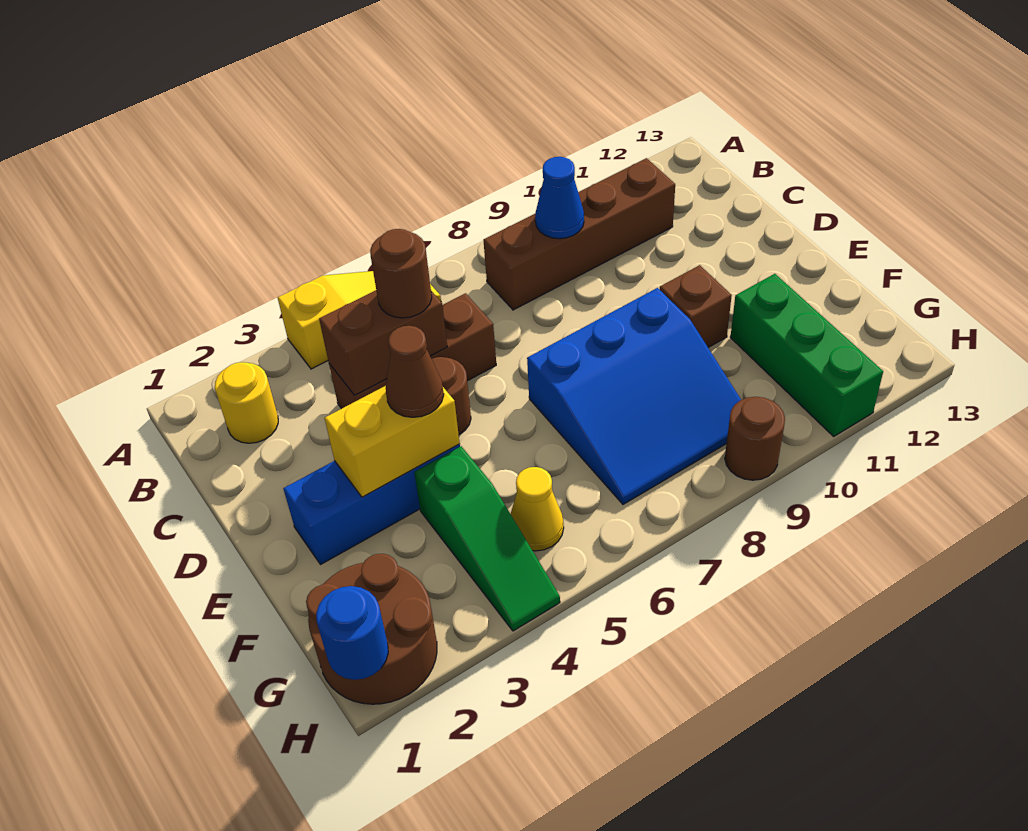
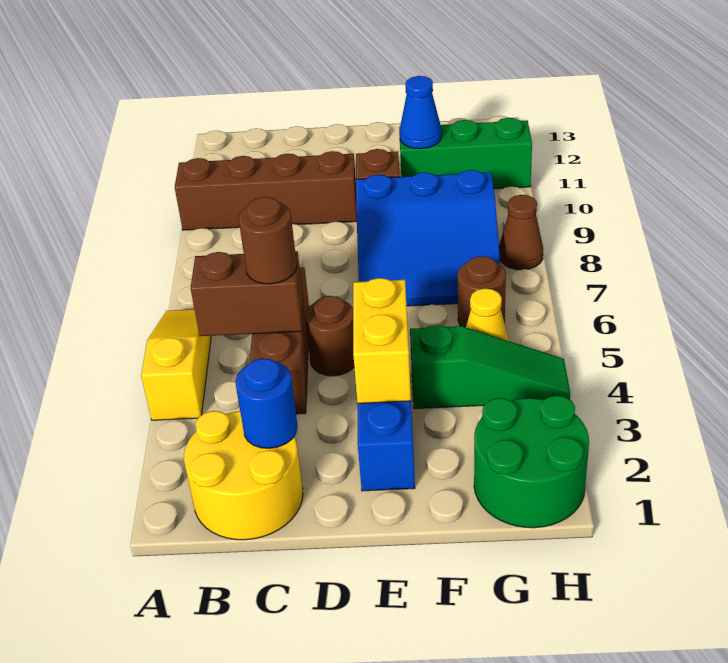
yellow round brick B2 level 1 -> yellow round brick B1:C2 level 1
brown brick B8:B11 level 1 -> brown brick A10:D10 level 1
blue cone B9 level 2 -> blue cone F11 level 2
brown brick C4:C5 level 2 -> brown brick B5:C5 level 2
brown cone E4 level 3 -> brown cone H8 level 1
blue slope E7:G9 level 1 top E -> blue slope E7:G9 level 1 top 9
brown round brick G1:H2 level 1 -> green round brick G1:H2 level 1
blue round brick H1 level 2 -> blue round brick C2 level 2
brown round brick H9 level 1 -> brown round brick G6 level 1

